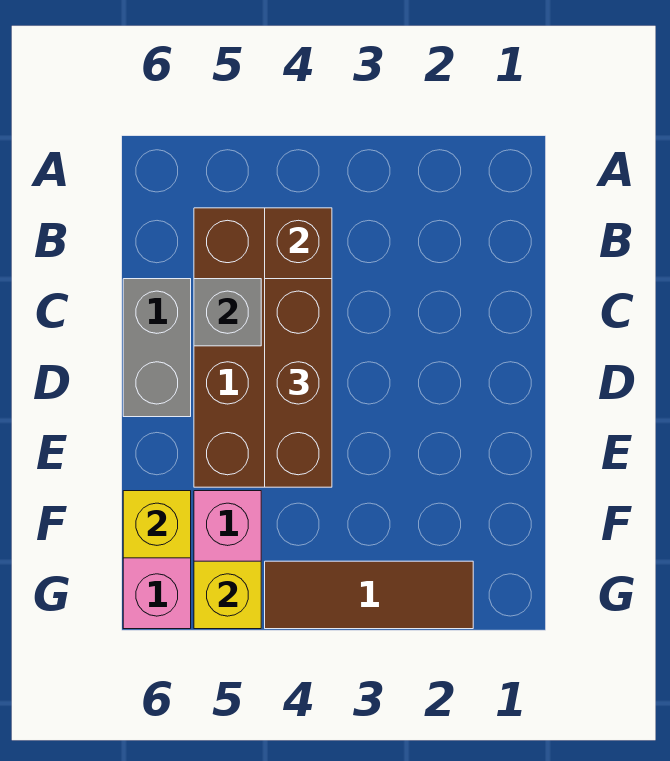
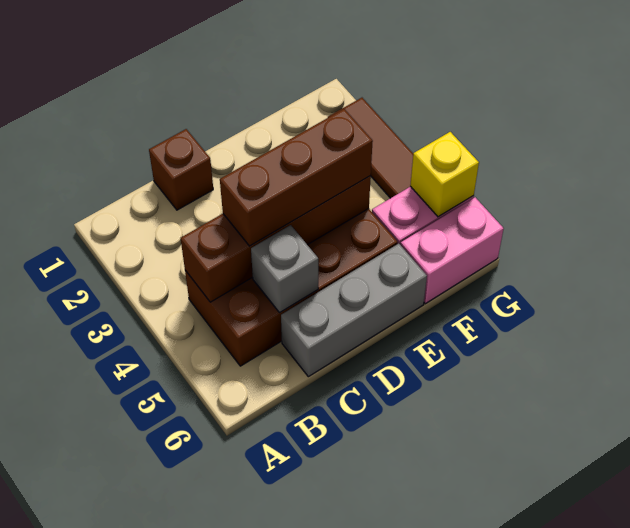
none -> brown brick C1 level 1
grey brick C6:D6 level 1 -> grey brick C6:E6 level 1
yellow brick F6 level 2 -> none

